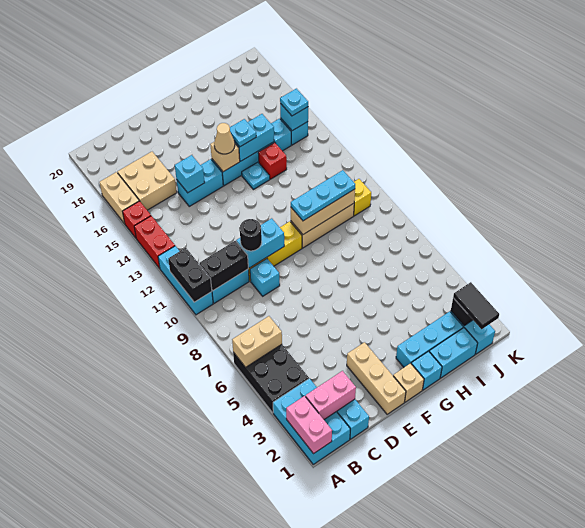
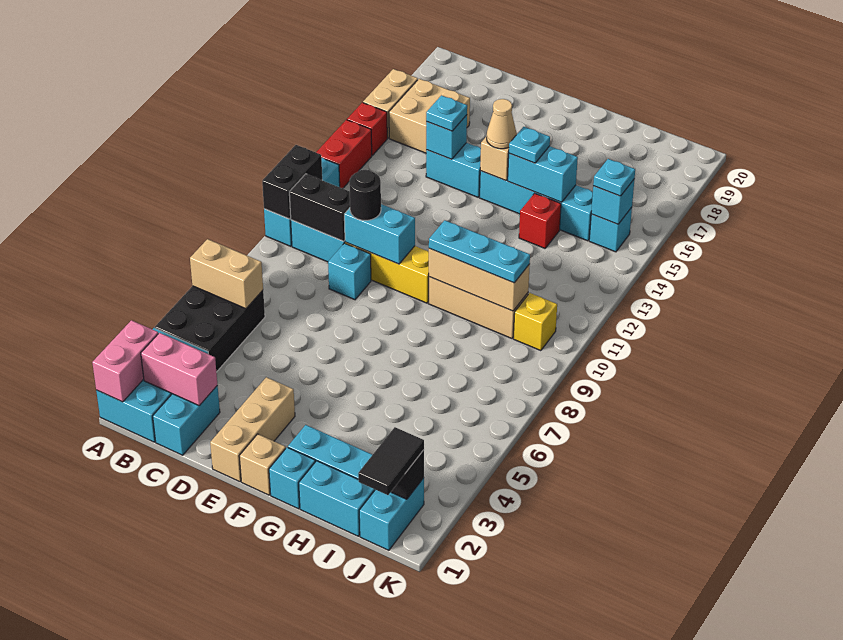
cyan plate G14 level 1 -> cyan plate D15 level 3

